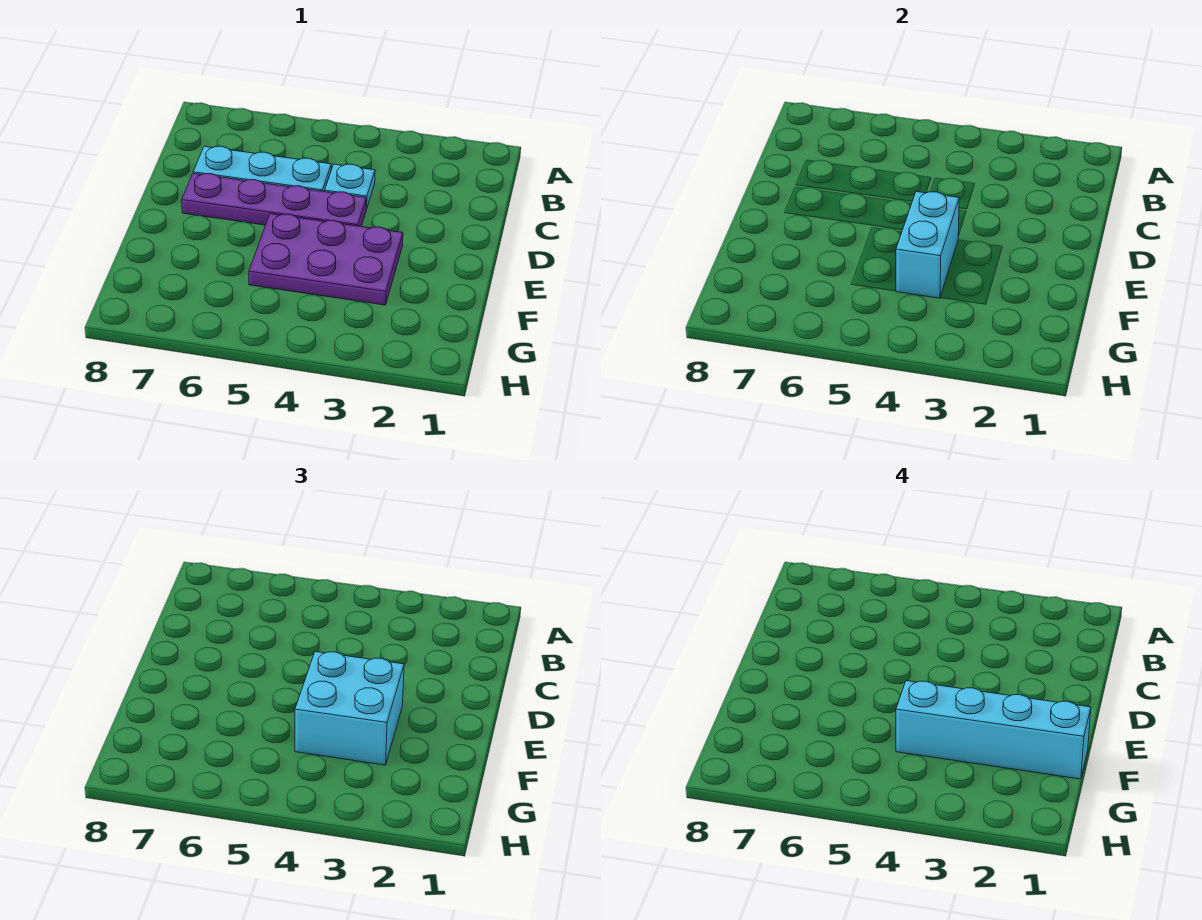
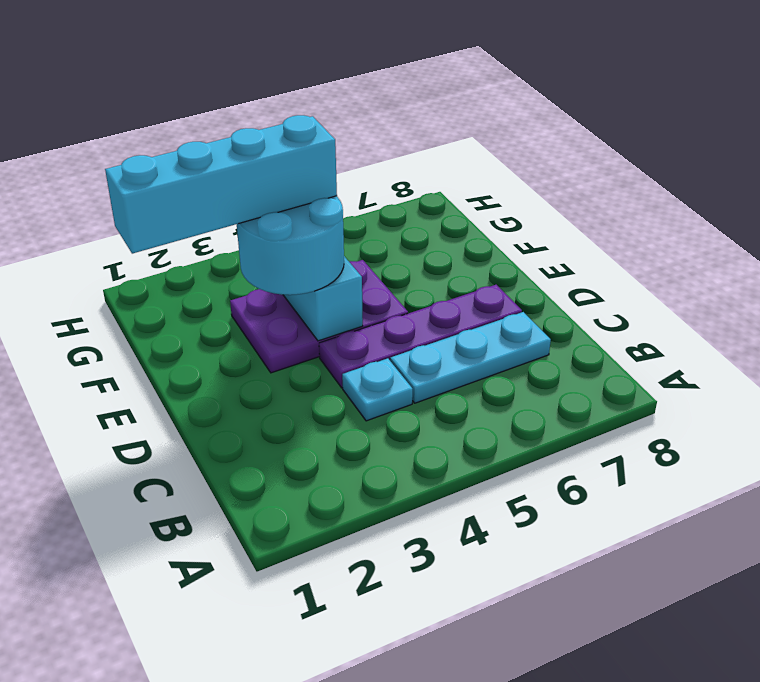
cyan brick E3:F4 level 3 -> cyan round brick E3:F4 level 3

